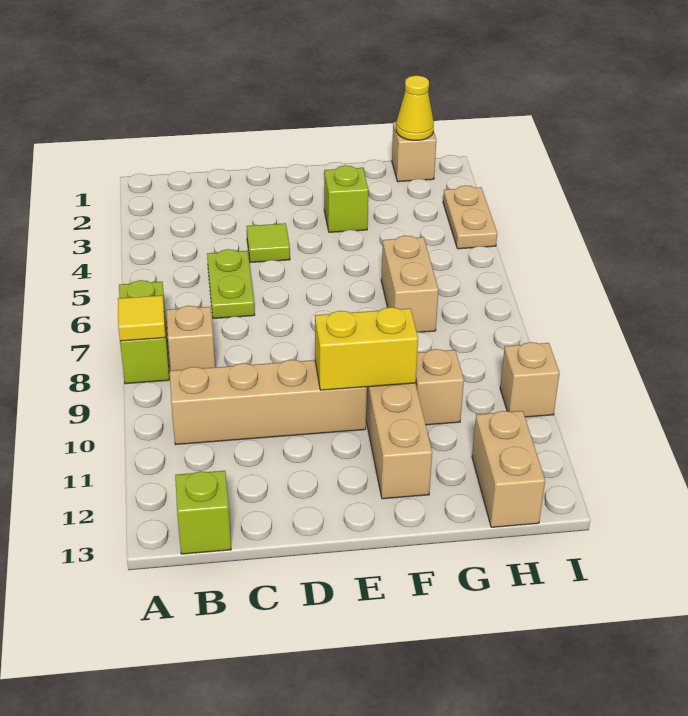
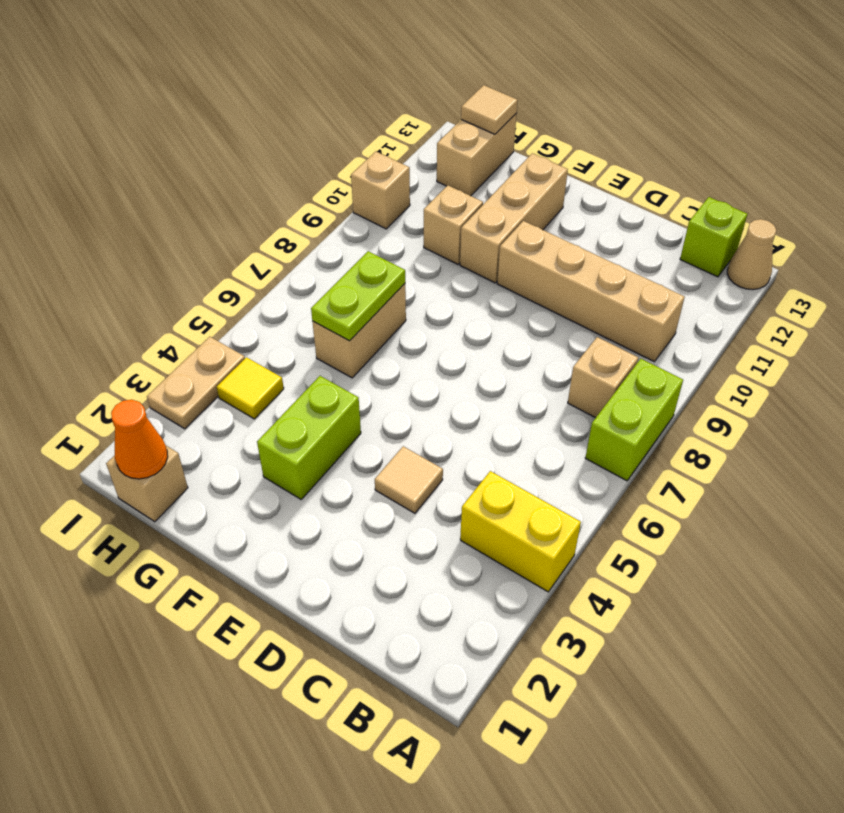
yellow tile A8 level 2 -> yellow tile H4 level 1
none -> tan cone A13 level 1
lime plate C5:C6 level 1 -> lime plate G6:G7 level 2
lime tile D4 level 1 -> tan tile D4 level 1
yellow brick E10:F10 level 2 -> yellow brick A4:B4 level 1
lime brick F3 level 1 -> lime brick F3:F4 level 1
yellow cone H1 level 2 -> orange cone H1 level 2
none -> tan tile H13 level 2

